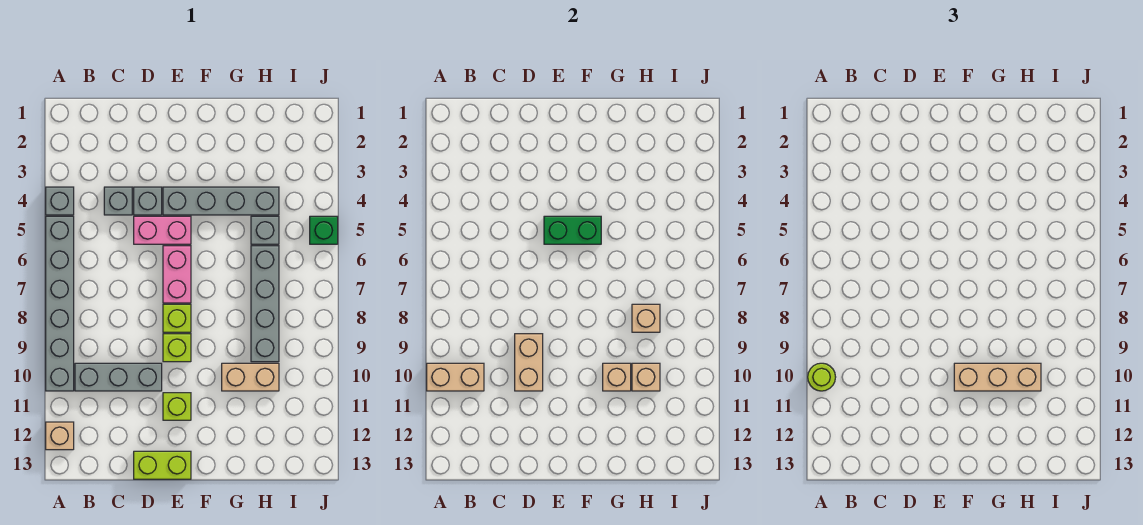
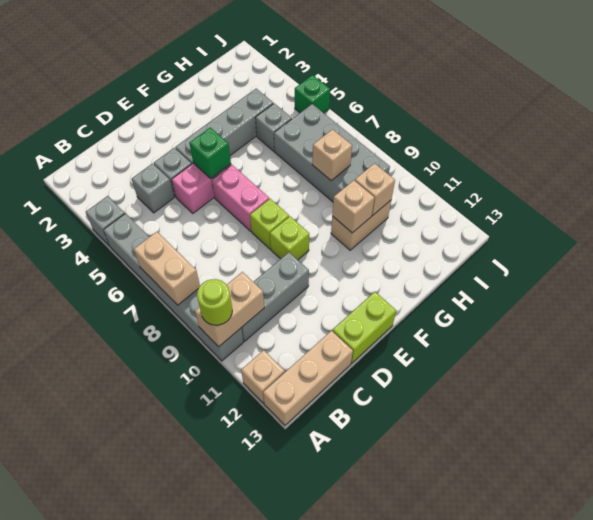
tan brick D9:D10 level 2 -> tan brick A7:A8 level 2
green brick E5:F5 level 2 -> green brick E5 level 2
lime brick E11 level 1 -> none
tan brick F10:H10 level 3 -> tan brick A13:C13 level 1
grey brick H6:H9 level 1 -> grey brick H6:I9 level 1

